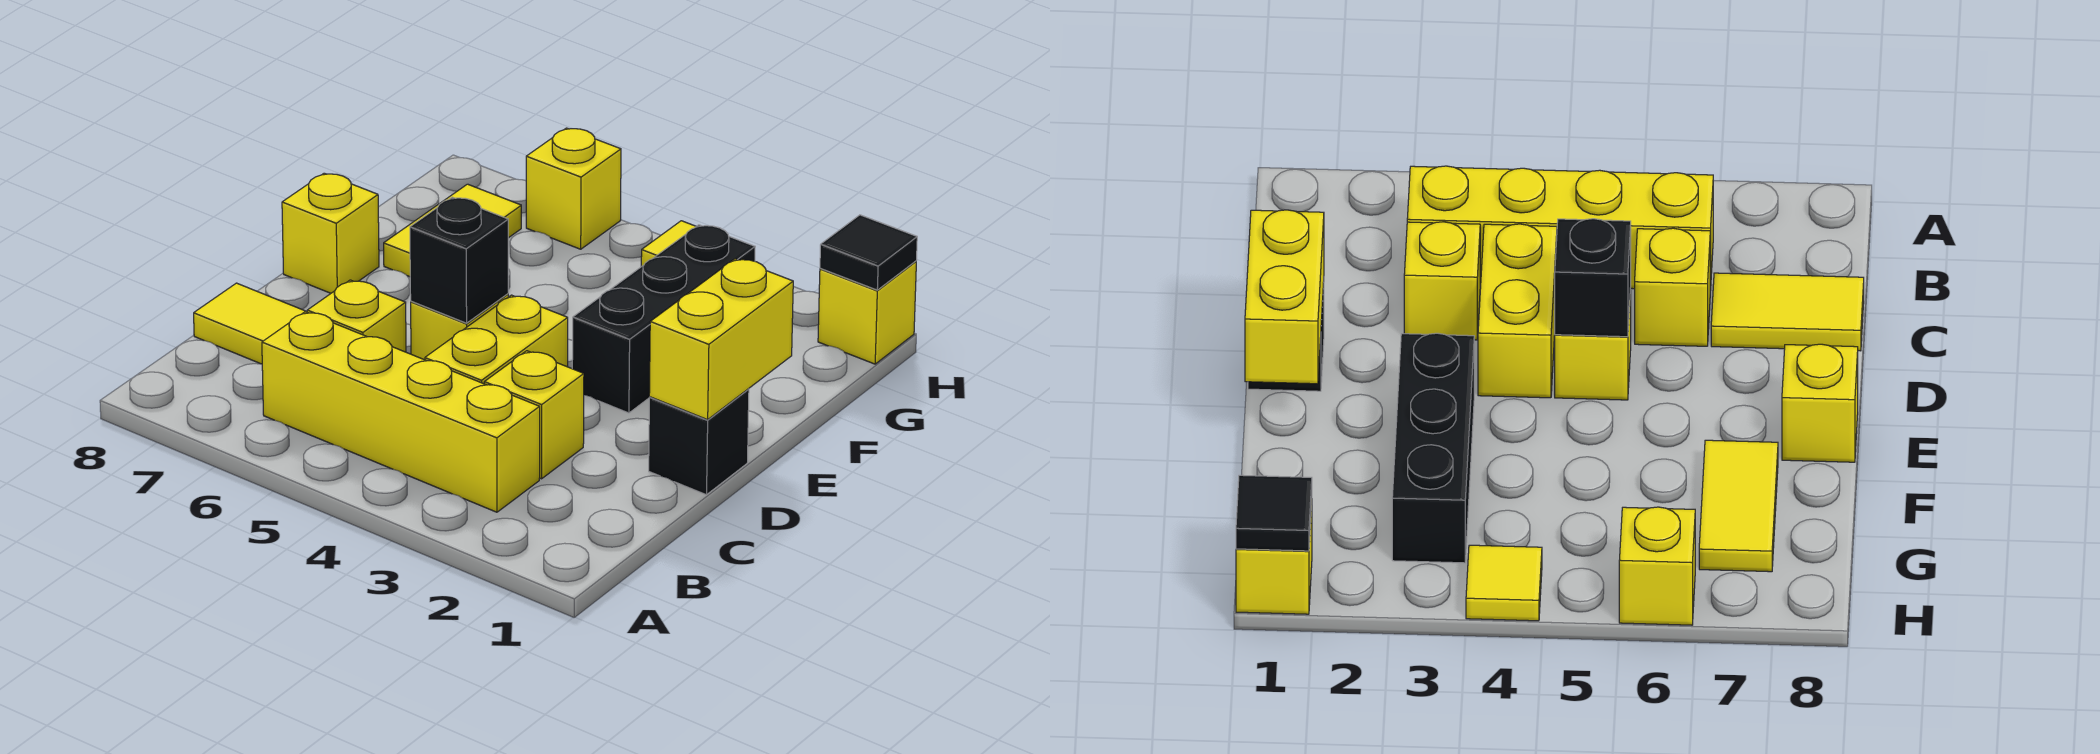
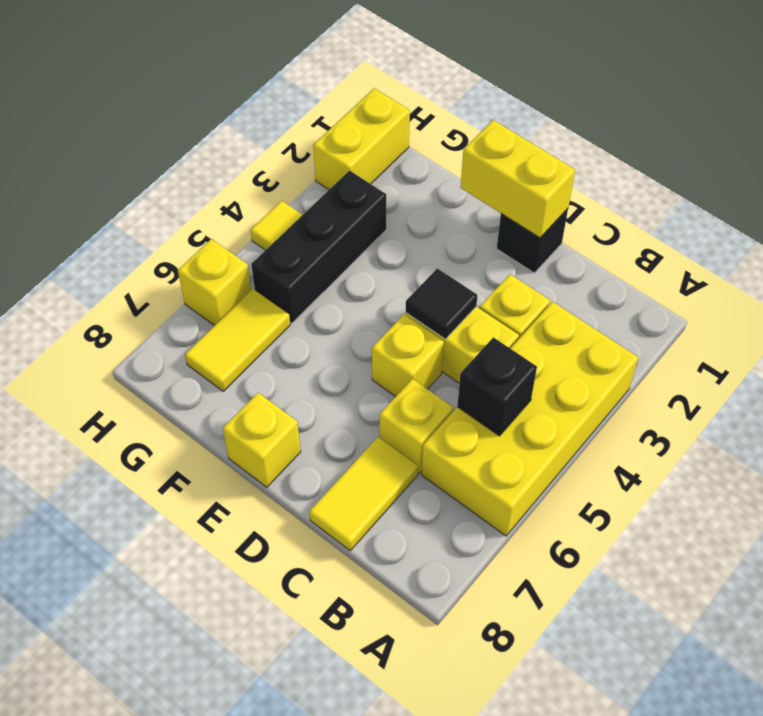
yellow brick B3:B6 level 1 -> yellow brick A3:B6 level 1
black brick D5 level 2 -> black brick B5 level 2
black brick E3:G3 level 1 -> black brick G3:G5 level 1
yellow tile F7:G7 level 1 -> yellow tile G6:G7 level 1
yellow brick H1 level 1 -> yellow brick H1:H2 level 1
black tile H1 level 2 -> black tile D4 level 2

